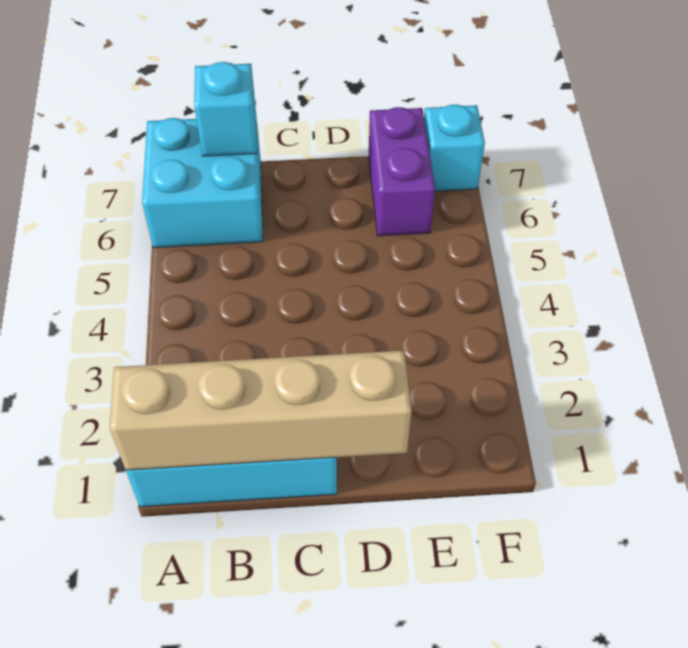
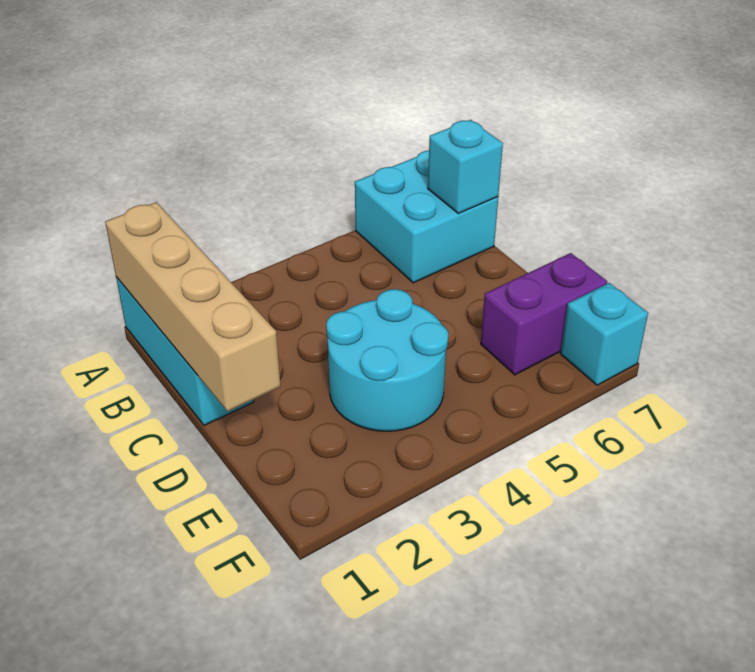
none -> cyan round brick D3:E4 level 1

